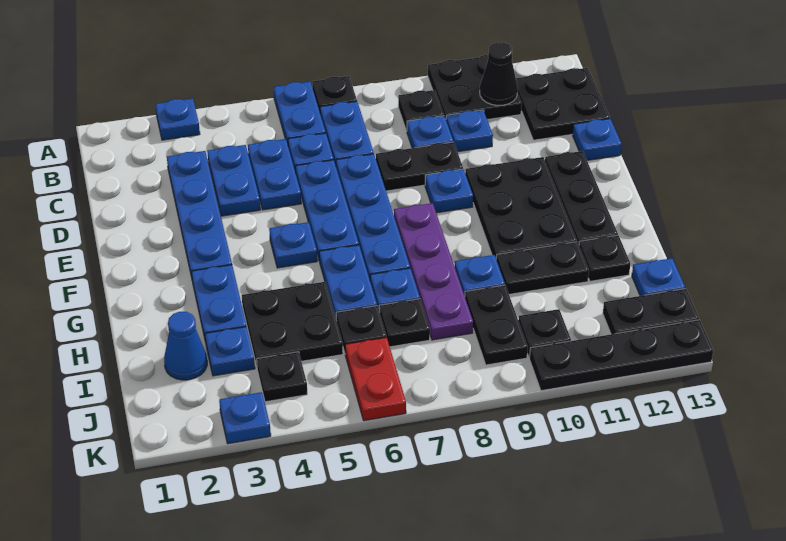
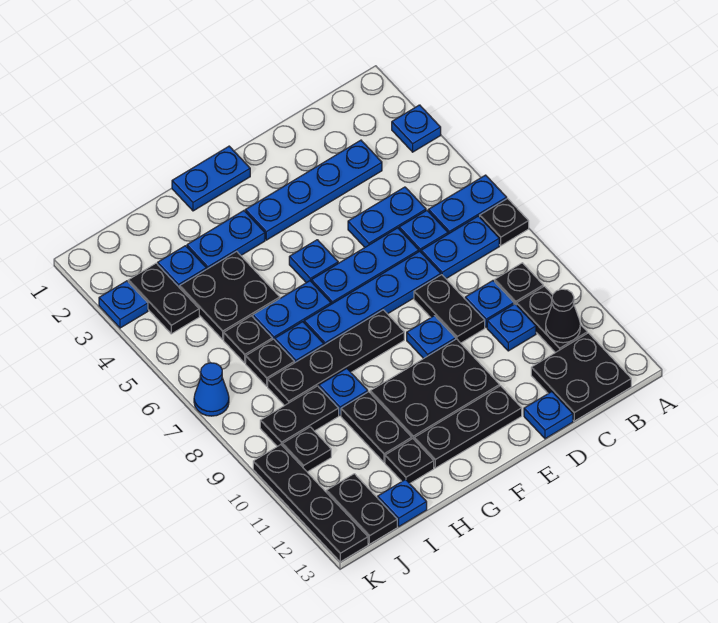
black plate A10:B11 level 1 -> black plate B10:B11 level 1
blue plate C4:D4 level 1 -> blue plate F1:G1 level 1
purple plate F8:I8 level 1 -> black plate F8:I8 level 1
blue cone I2 level 1 -> blue cone K7 level 1
black plate J4 level 1 -> black plate J3:J4 level 1
red plate J6:K6 level 1 -> none

